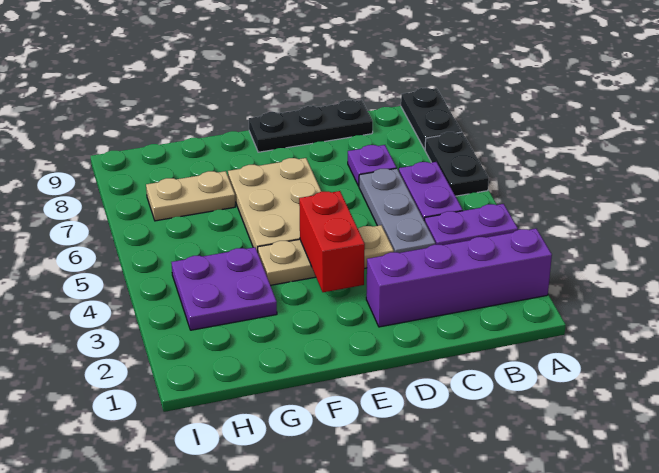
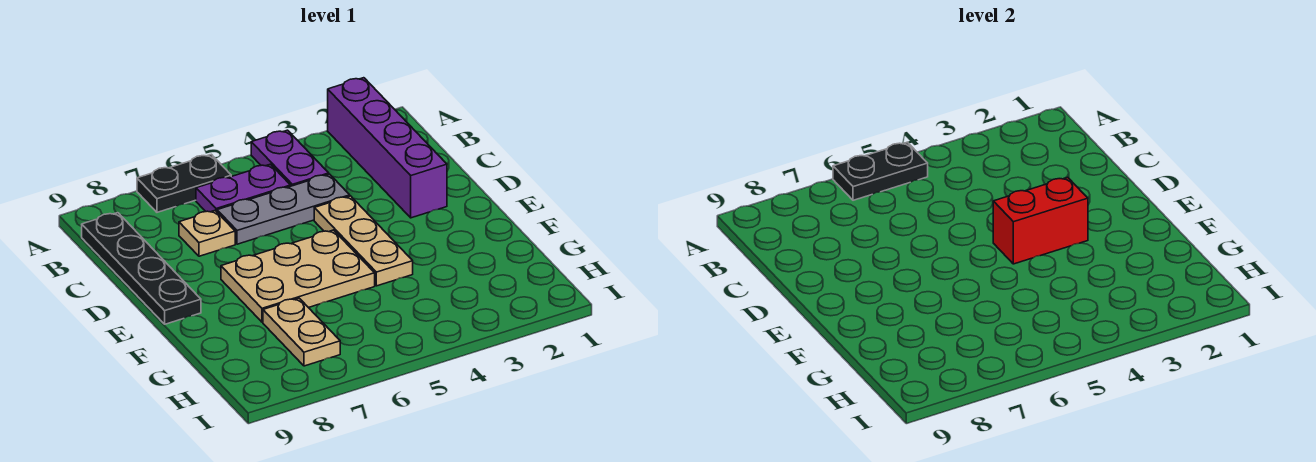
black plate A8:A9 level 1 -> black plate A5:A6 level 2
purple plate C7 level 1 -> tan plate C7 level 1
black plate C9:E9 level 1 -> black plate B9:E9 level 1
purple plate G3:H4 level 1 -> none

